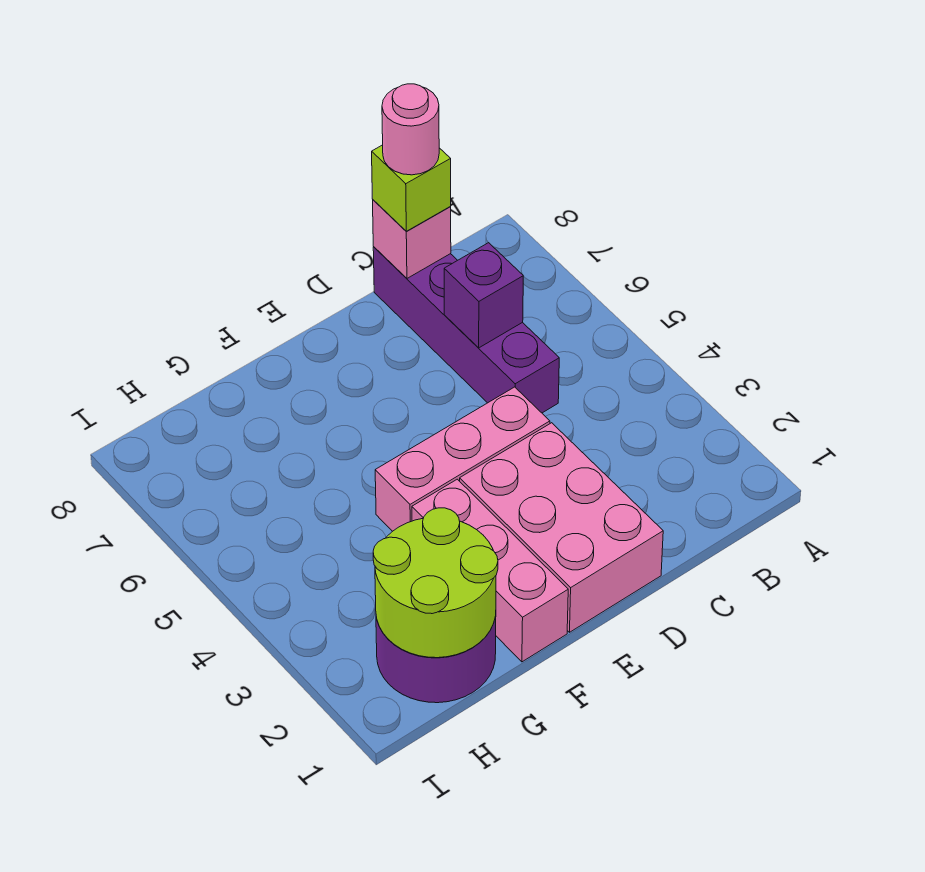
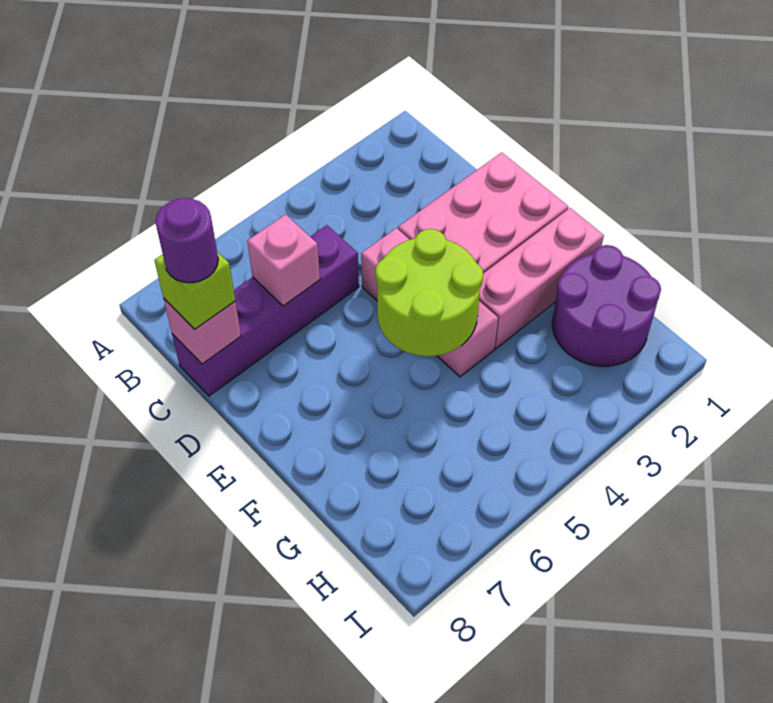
purple brick C6 level 2 -> pink brick C6 level 2
pink round brick C8 level 4 -> purple round brick C8 level 4
lime round brick G1:H2 level 2 -> lime round brick E4:F5 level 2

